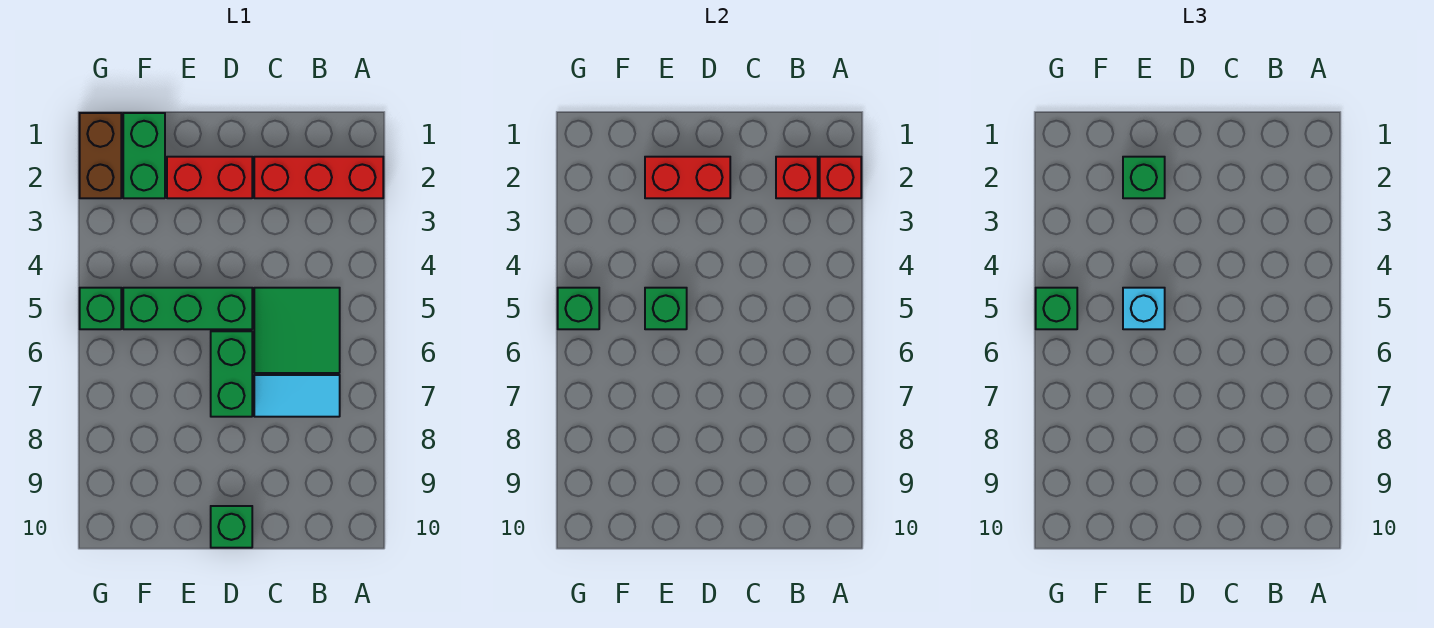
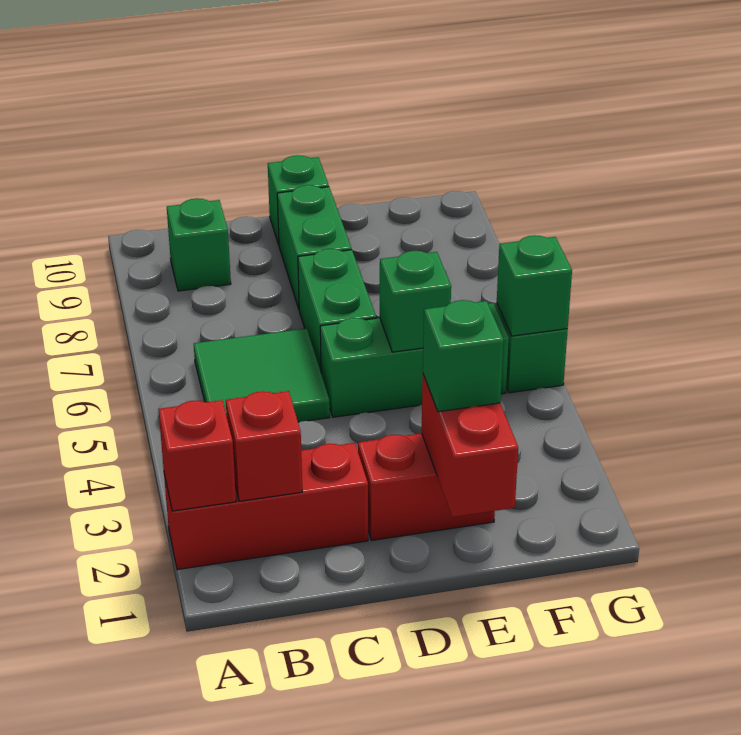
cyan tile B7:C7 level 1 -> none
red brick D2:E2 level 2 -> red brick E1:E2 level 2
cyan brick E5 level 3 -> none
green brick F1:F2 level 1 -> green brick D8:D9 level 1
brown brick G1:G2 level 1 -> none
green brick G5 level 3 -> green brick B9 level 1

